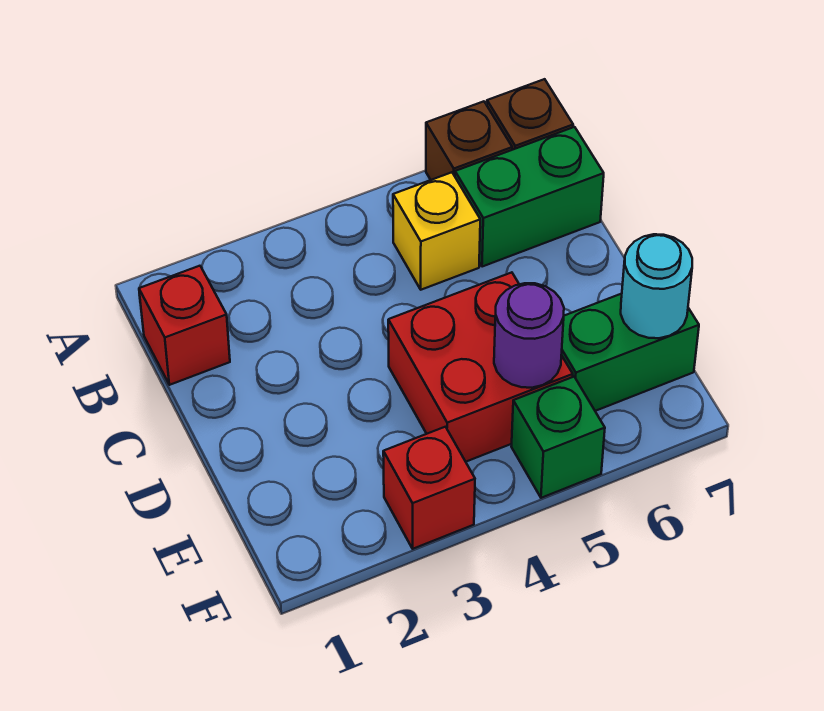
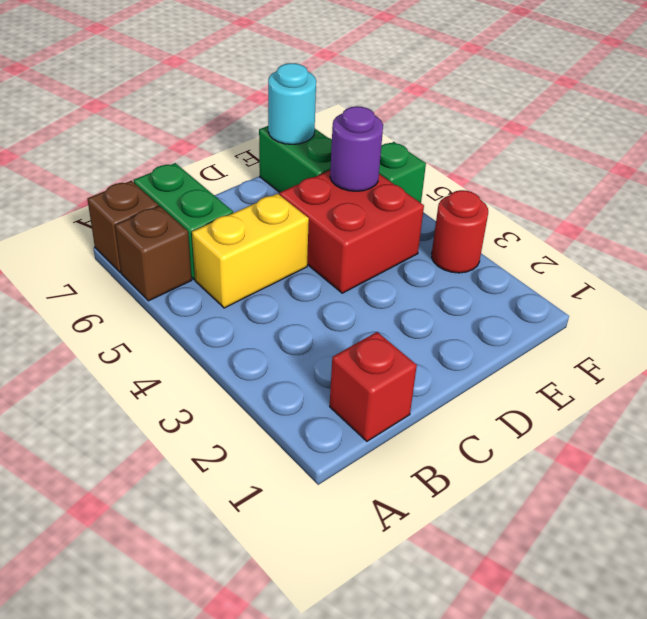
yellow brick B5 level 1 -> yellow brick B5:C5 level 1
red brick F3 level 1 -> red round brick F3 level 1

